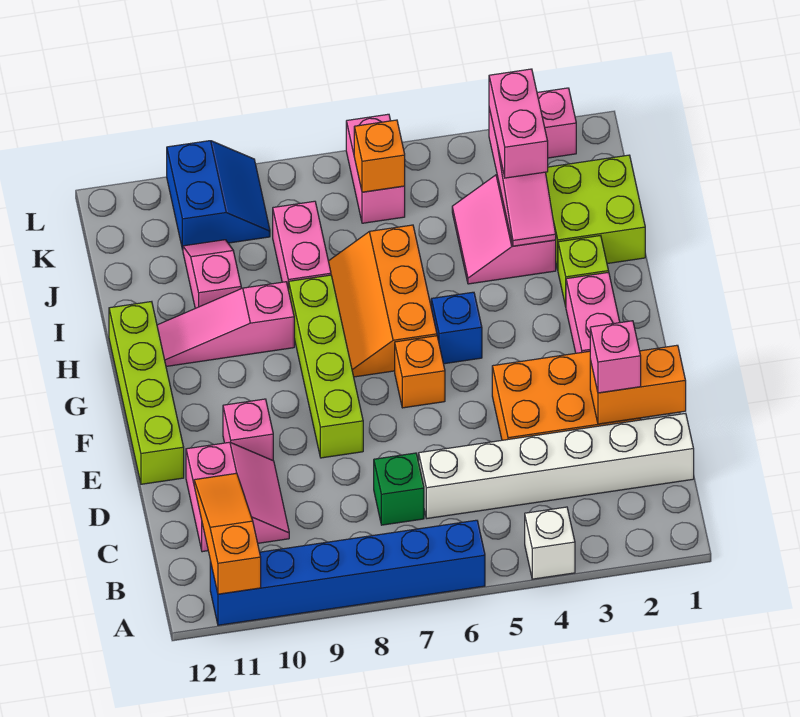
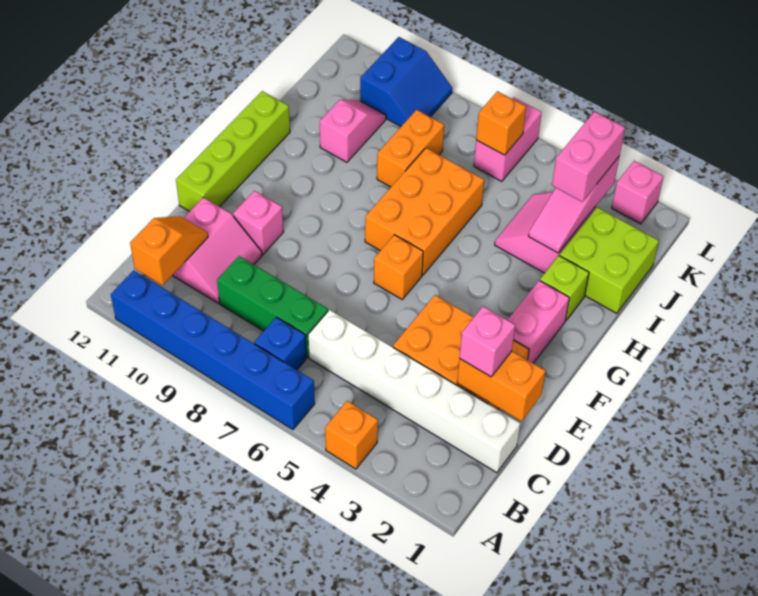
white brick A4 level 1 -> orange brick A4 level 1
orange slope A11:C11 level 2 top A -> orange slope B11:C11 level 2 top B
green brick C7 level 1 -> green brick C7:C9 level 1
lime brick E8:H8 level 1 -> none
blue brick G5 level 1 -> blue brick B7 level 1
orange slope G6:I7 level 1 top 6 -> orange brick G6:I7 level 1
pink slope H9:H11 level 1 top 9 -> none
pink brick I8:J8 level 1 -> orange brick I8:J8 level 1

